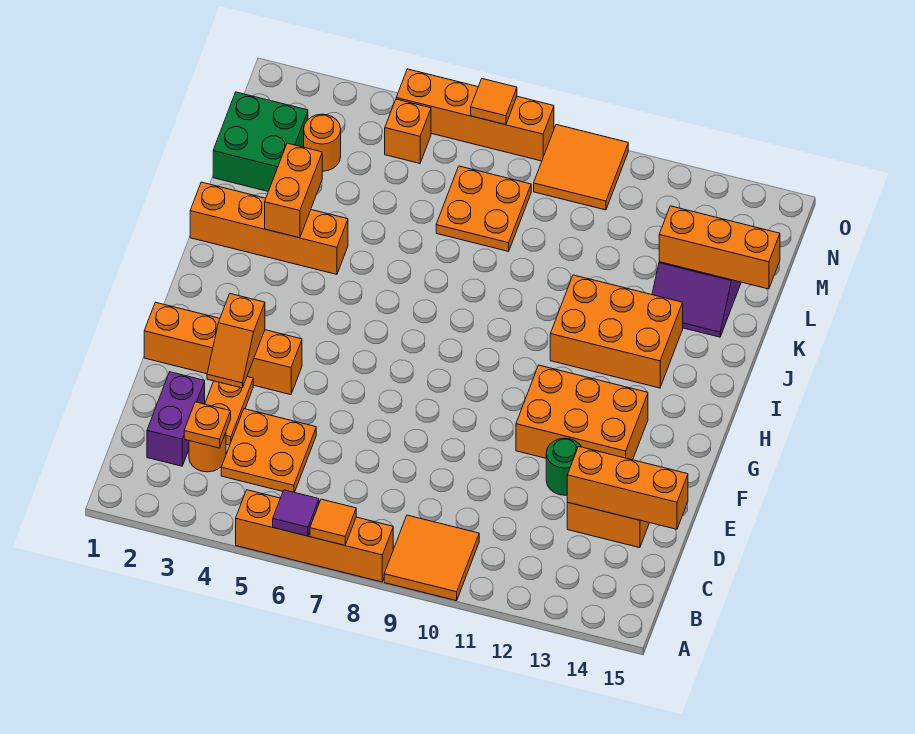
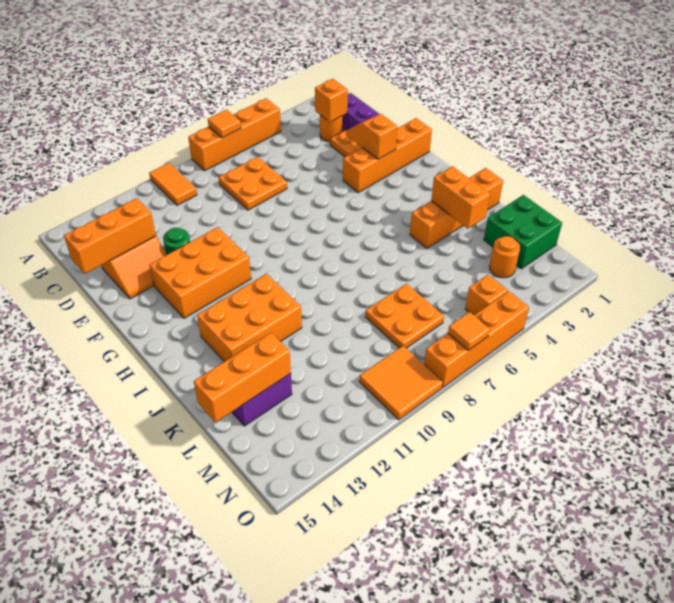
purple tile A6 level 2 -> none
orange tile A9:B10 level 1 -> orange tile A10:B10 level 1
orange plate C3 level 2 -> orange brick C3 level 2
orange plate C4:D5 level 1 -> orange plate C7:D8 level 1

